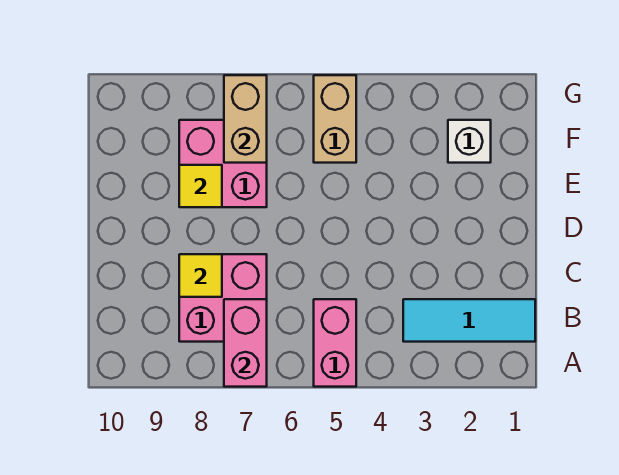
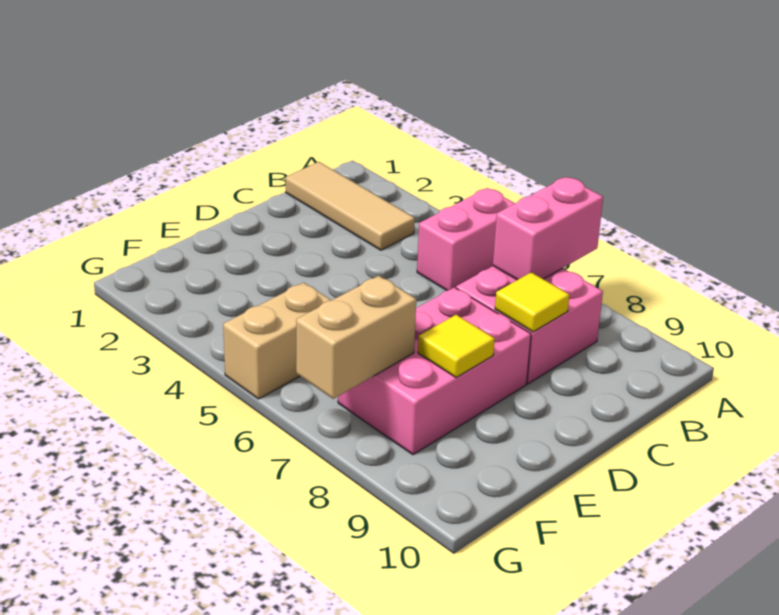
cyan tile B1:B3 level 1 -> tan tile B1:B3 level 1
pink brick E7:F8 level 1 -> pink brick D7:F8 level 1
white brick F2 level 1 -> none

